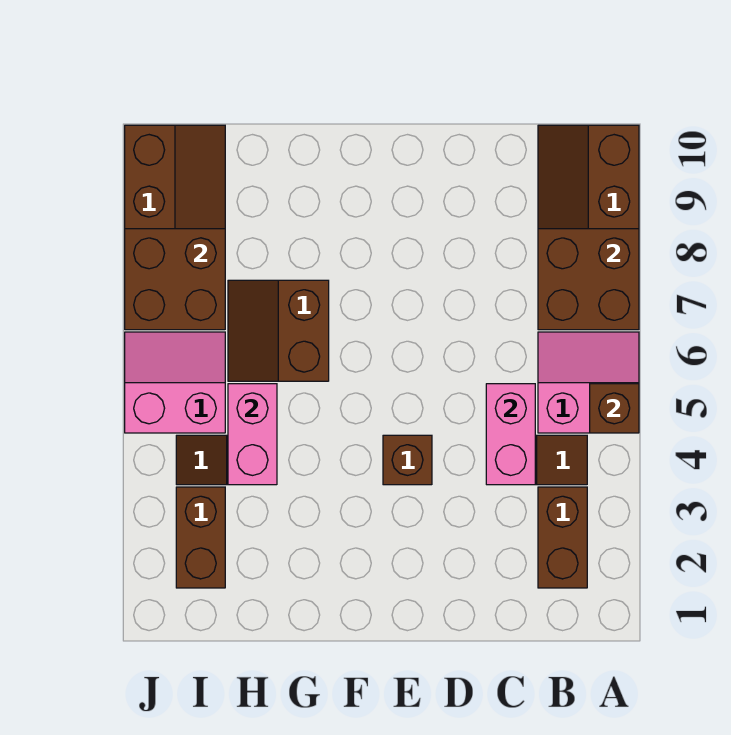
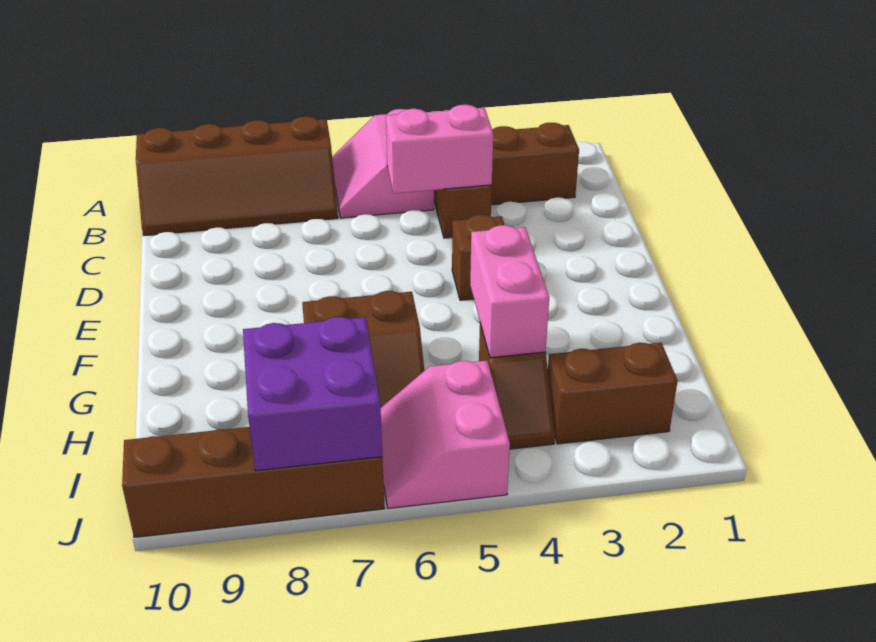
brown brick A5 level 2 -> none
brown brick A7:B8 level 2 -> none
pink brick H4:H5 level 2 -> pink brick G4:H4 level 2
brown brick I7:J8 level 2 -> purple brick I7:J8 level 2

